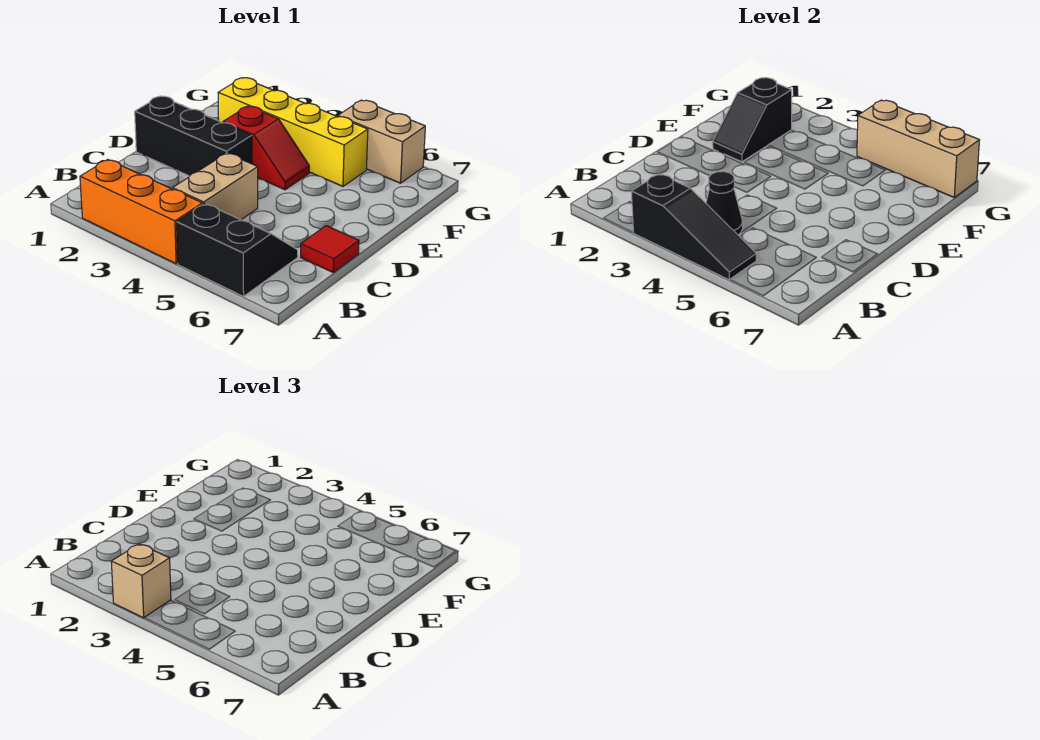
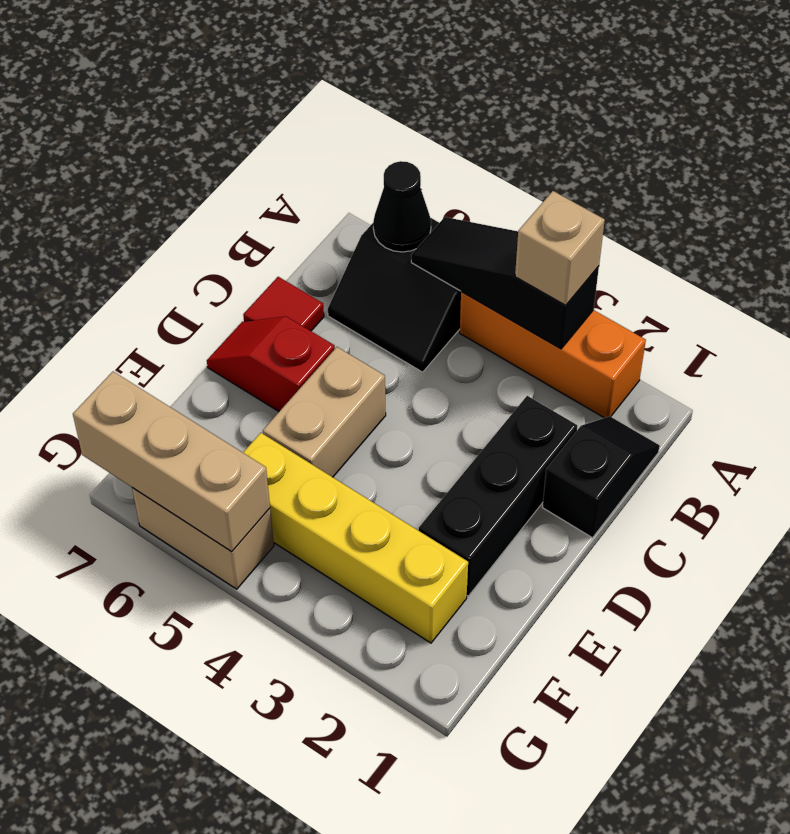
tan brick B4:C4 level 1 -> tan brick D5:E5 level 1
black cone B4 level 2 -> black cone A6 level 2
black brick D1:D3 level 1 -> black brick C2:E2 level 1
black slope E2:F2 level 2 top F -> black slope B1:C1 level 1 top C
red slope E3:E4 level 1 top 3 -> red slope D6:D7 level 1 top 6

